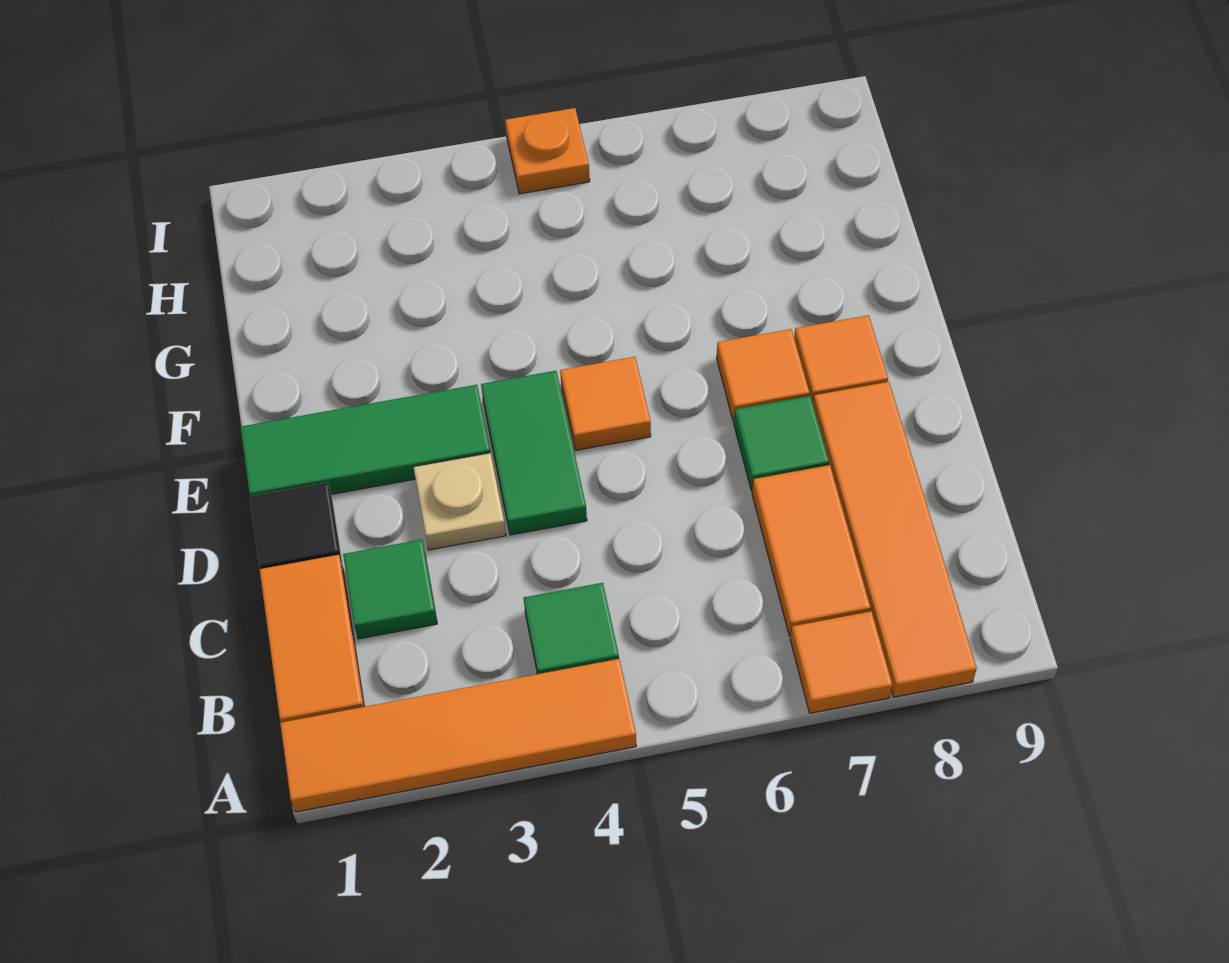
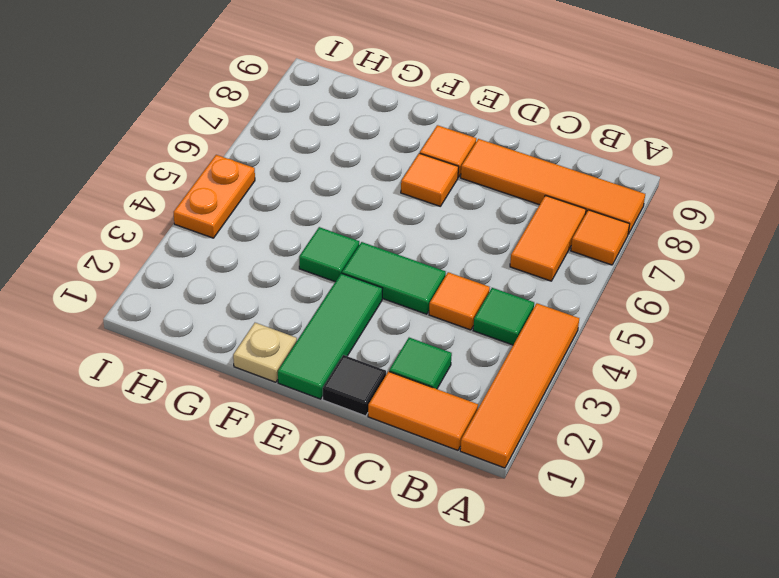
orange tile B7:C7 level 1 -> orange tile B6:B7 level 1
tan plate D3 level 1 -> tan plate F1 level 1
green tile D7 level 1 -> green tile F4 level 1
orange tile E5 level 1 -> orange tile C4 level 1
orange plate I5 level 1 -> orange plate I4:I5 level 1

